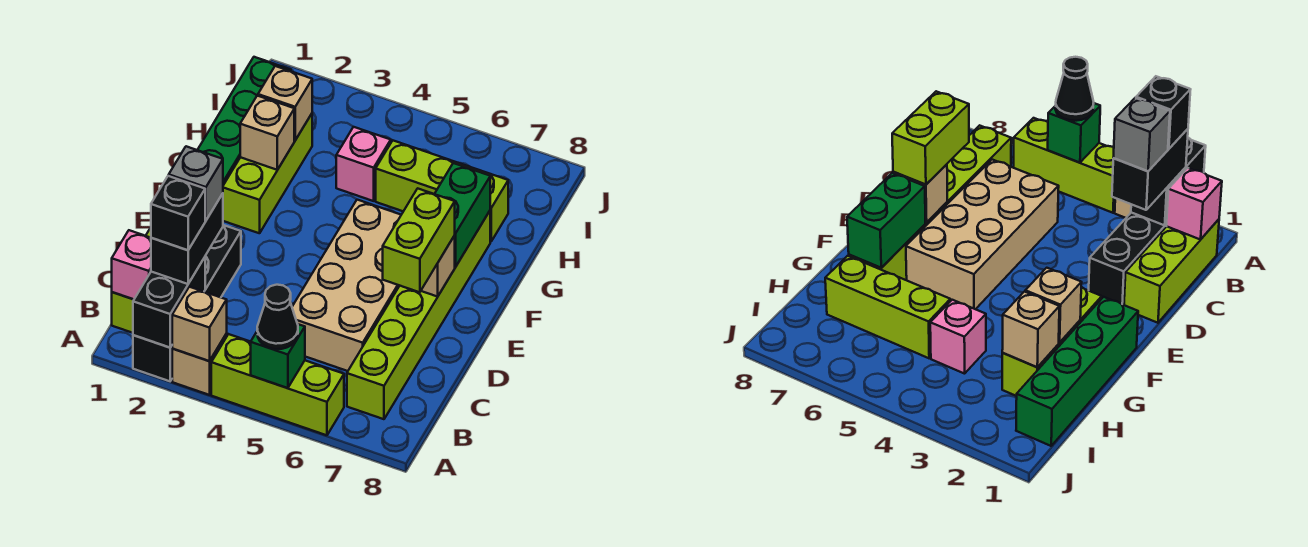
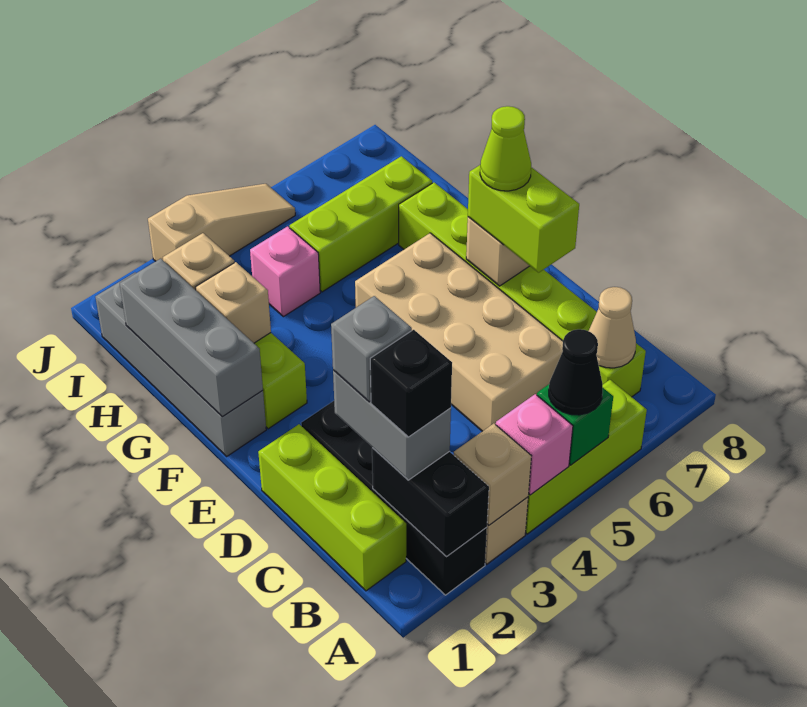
pink brick B1 level 2 -> pink brick A4 level 2
black brick B2:C2 level 3 -> grey brick B2:C2 level 3
none -> tan cone B7 level 2
none -> lime cone E7 level 4
green brick F1:I1 level 1 -> grey brick F1:I1 level 1
none -> grey brick F1:H1 level 2
green brick F7:G7 level 2 -> none
none -> tan slope J3:J5 level 1 top 3

